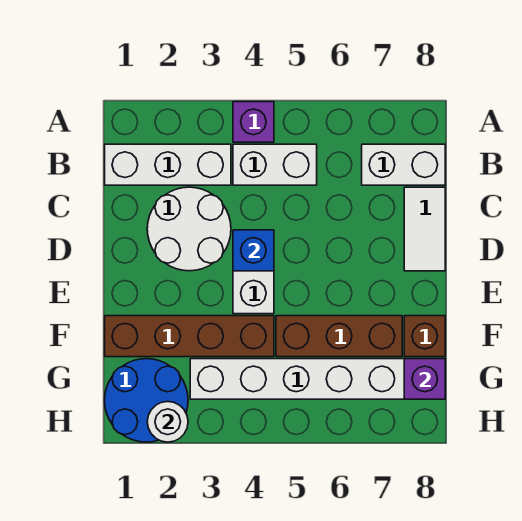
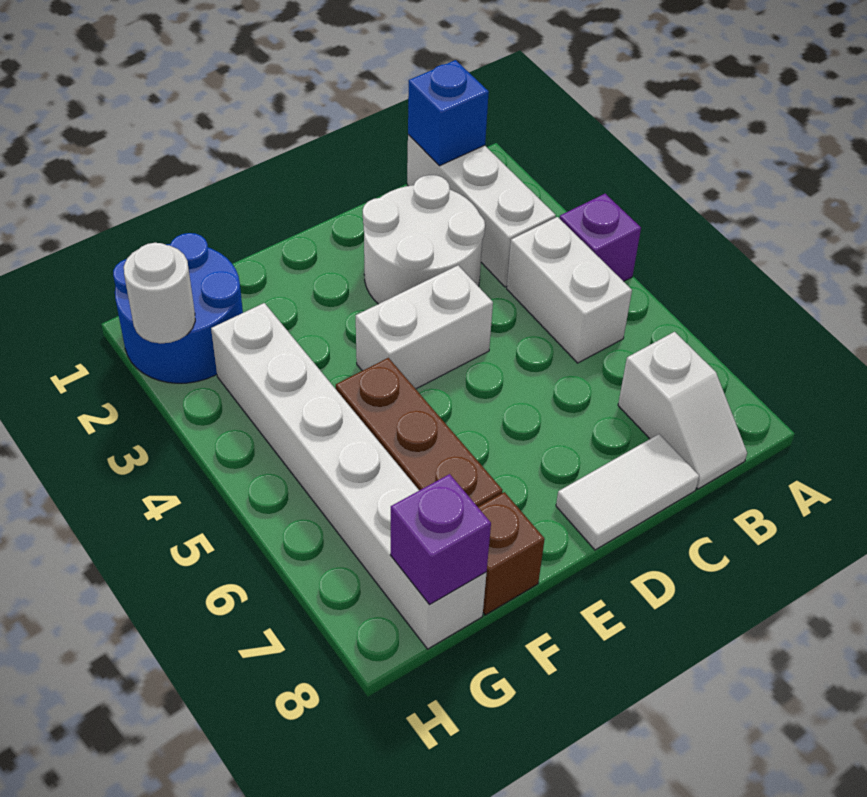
white brick B7:B8 level 1 -> white slope B7:B8 level 1 top 7
blue brick D4 level 2 -> blue brick B1 level 2
brown brick F1:F4 level 1 -> none

